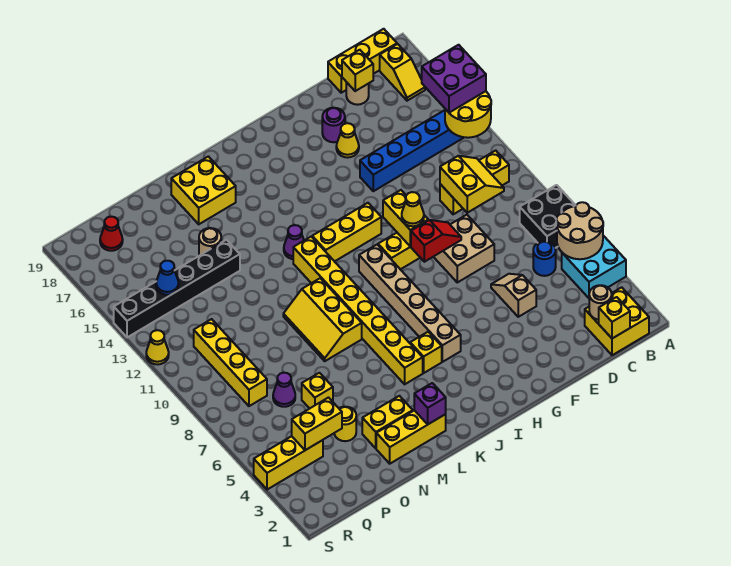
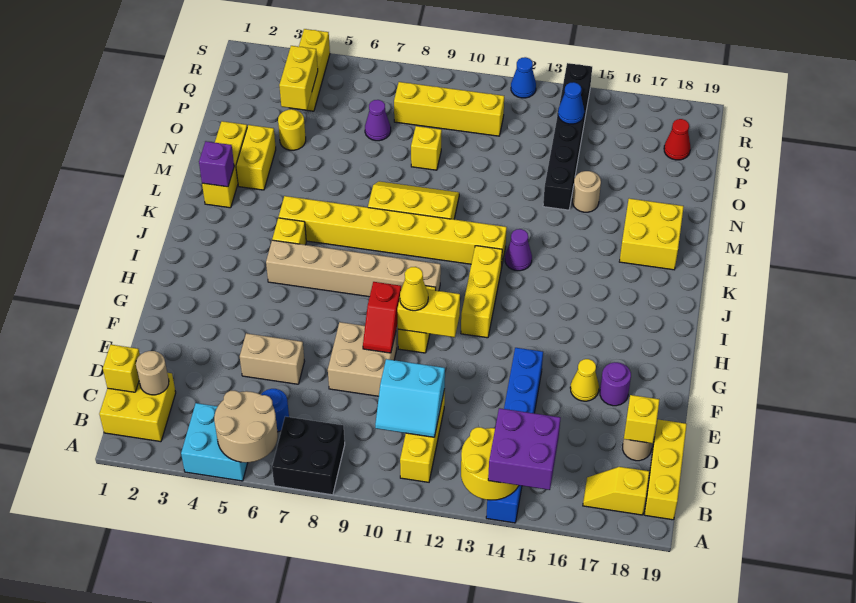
yellow slope C10:D11 level 2 top D -> cyan slope C10:D11 level 2 top D
tan slope E5:E6 level 1 top 5 -> tan brick E5:E6 level 1
yellow brick O6 level 1 -> yellow brick O9 level 1
yellow cone S12 level 1 -> blue cone S12 level 1

